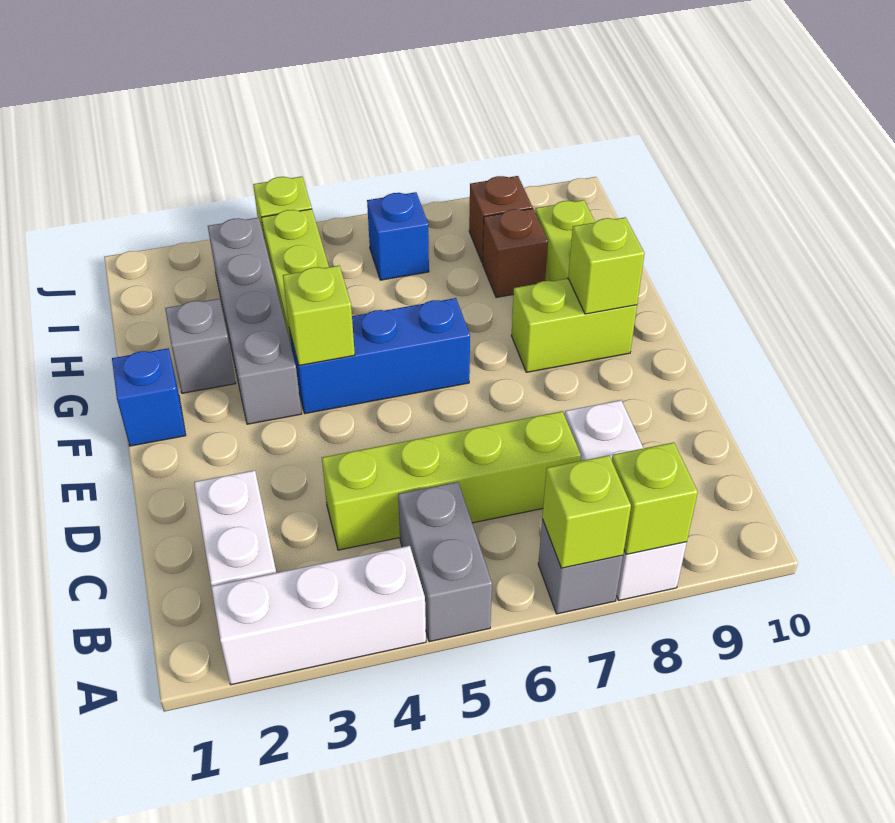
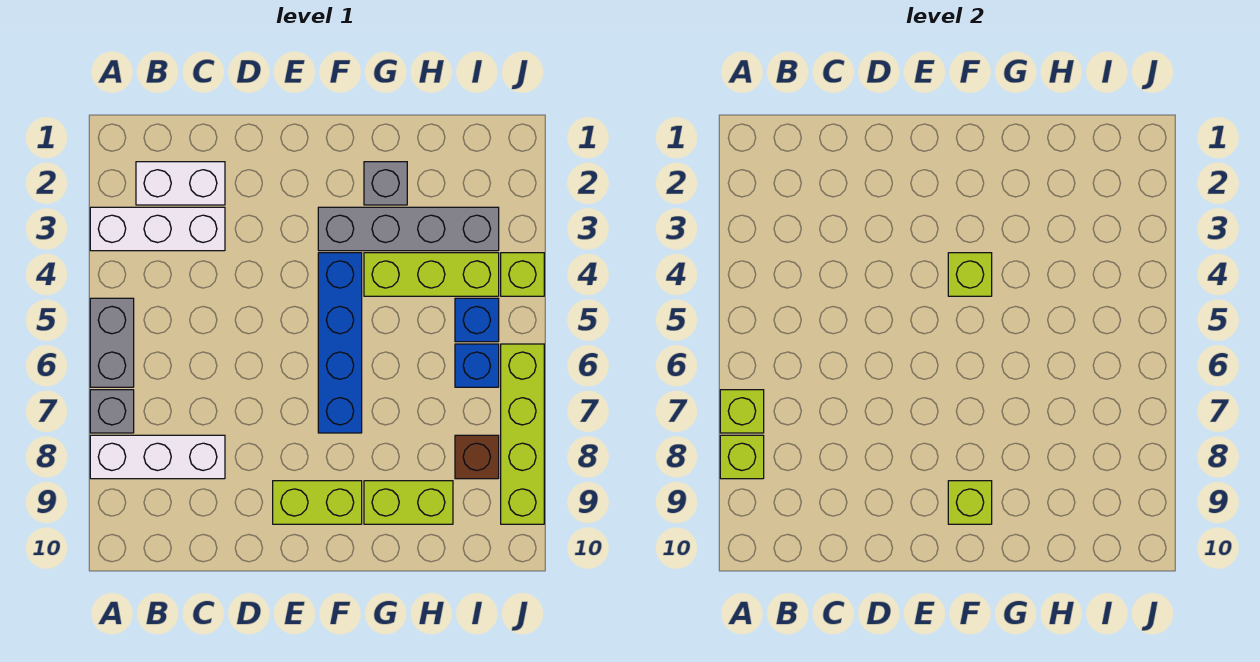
white brick A2:A4 level 1 -> white brick A3:C3 level 1
grey brick A5:B5 level 1 -> grey brick A5:A6 level 1
lime brick C4:C7 level 1 -> lime brick J6:J9 level 1
blue brick F1 level 1 -> blue brick I5 level 1
blue brick F4:F6 level 1 -> blue brick F4:F7 level 1
lime brick F8:F9 level 1 -> lime brick E9:F9 level 1
brown brick H8 level 1 -> none

